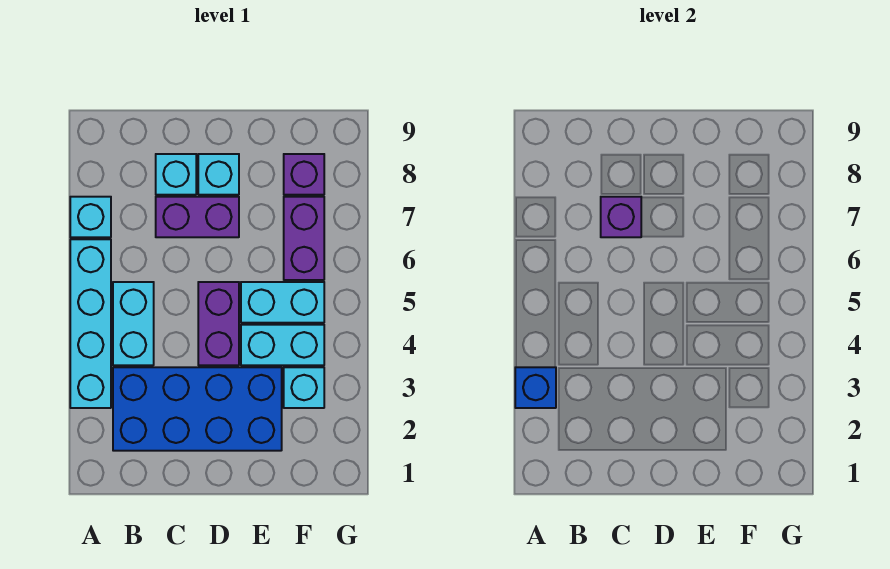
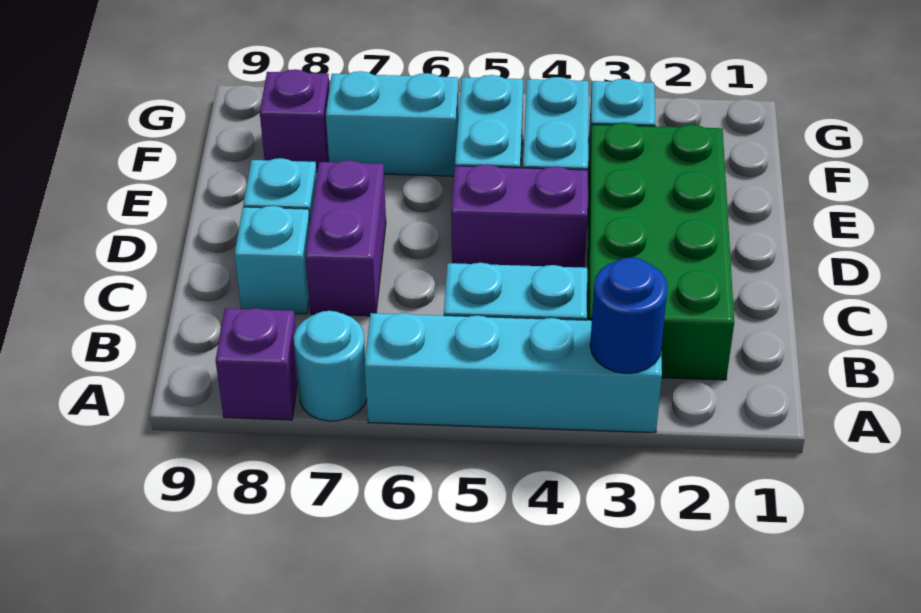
blue brick A3 level 2 -> blue round brick A3 level 2
cyan brick A7 level 1 -> cyan round brick A7 level 1
blue brick B2:E3 level 1 -> green brick B2:E3 level 1
purple brick C7 level 2 -> purple brick A8 level 1
purple brick F6:F7 level 1 -> cyan brick F6:F7 level 1

